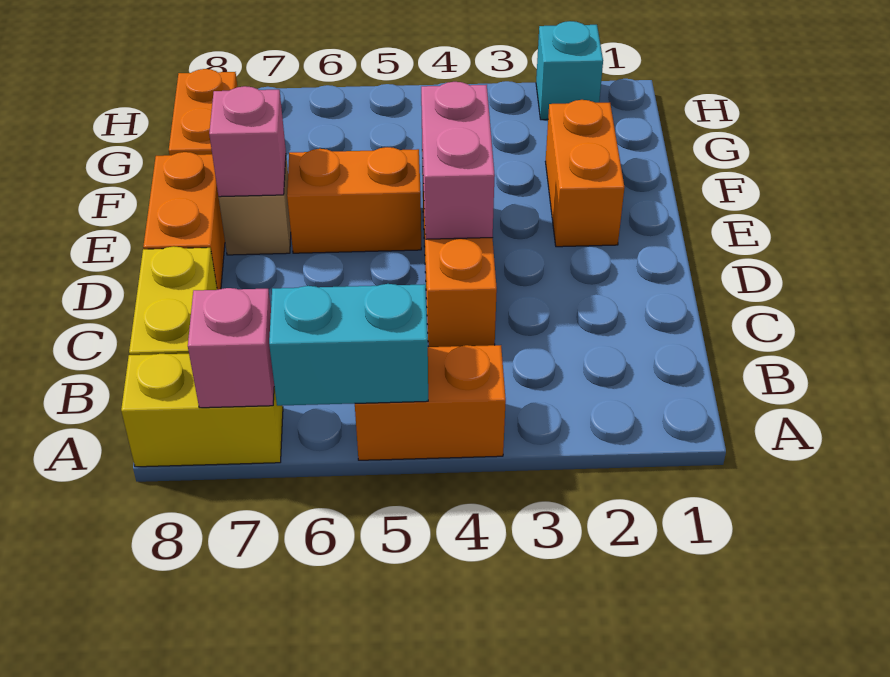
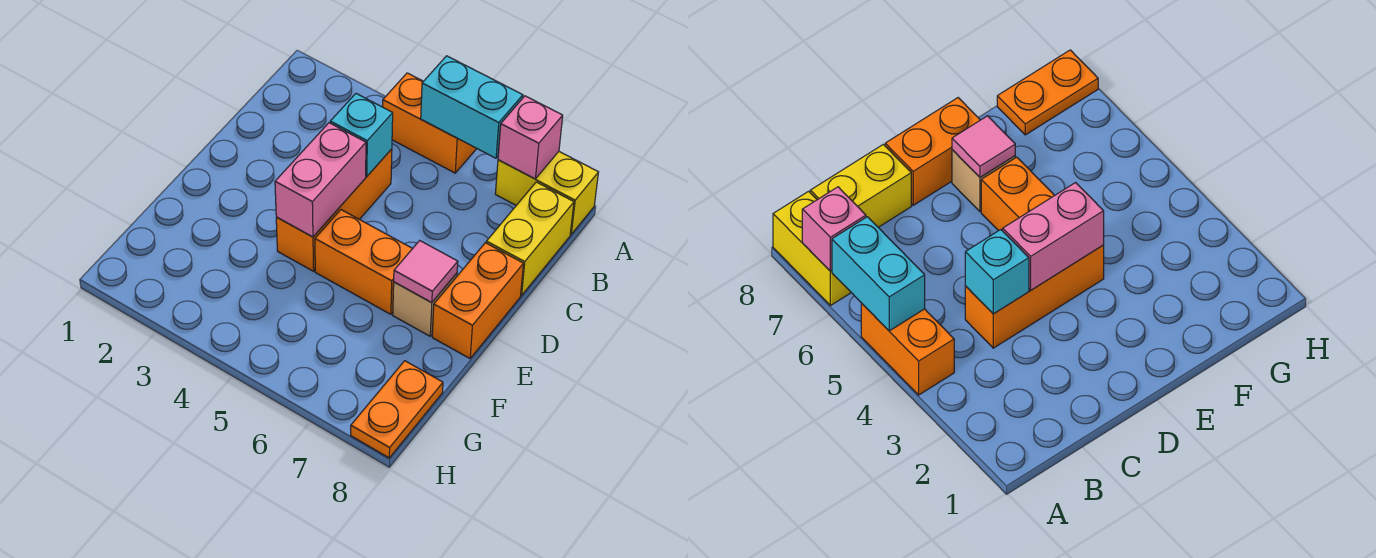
orange brick E2:F2 level 1 -> none
pink brick E7 level 2 -> pink tile E7 level 2
cyan brick H2 level 1 -> cyan brick C4 level 2

